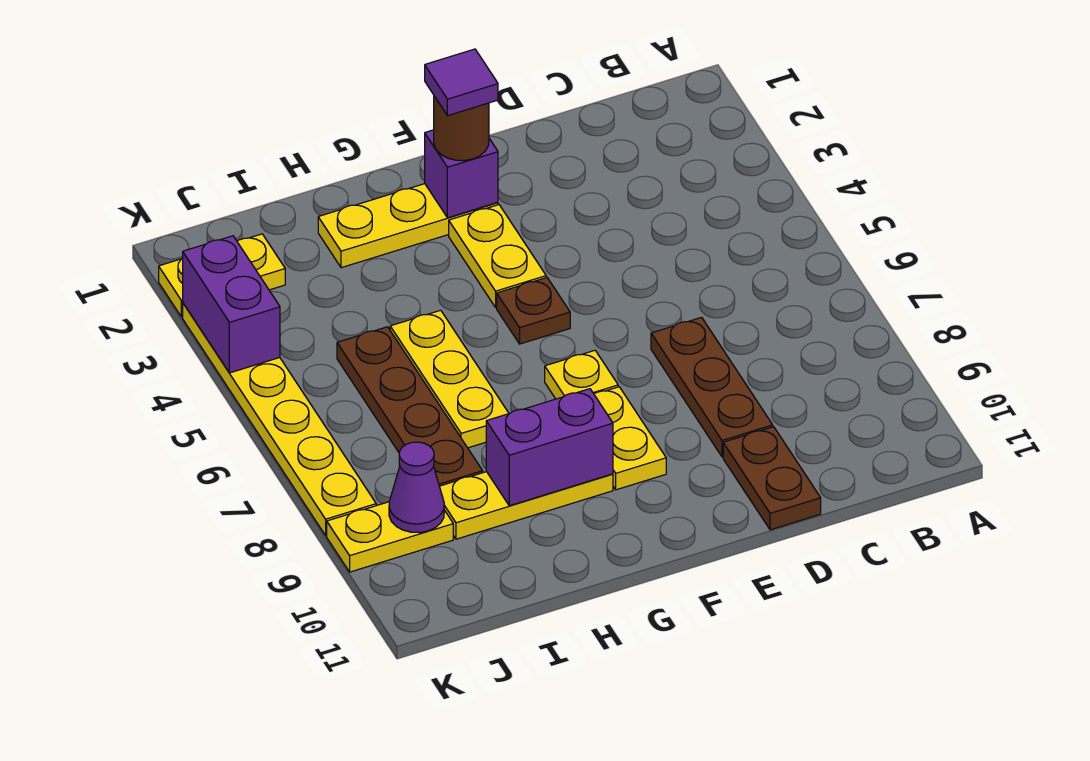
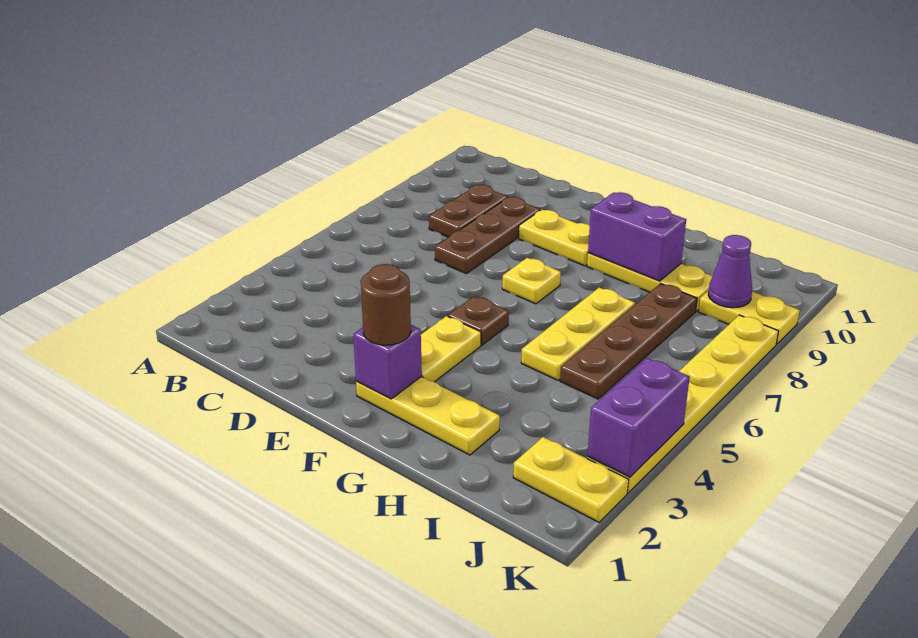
brown plate D10:D11 level 1 -> brown plate C8:C9 level 1
purple tile F2 level 4 -> none
yellow plate F8:F9 level 1 -> yellow plate E9:F9 level 1

